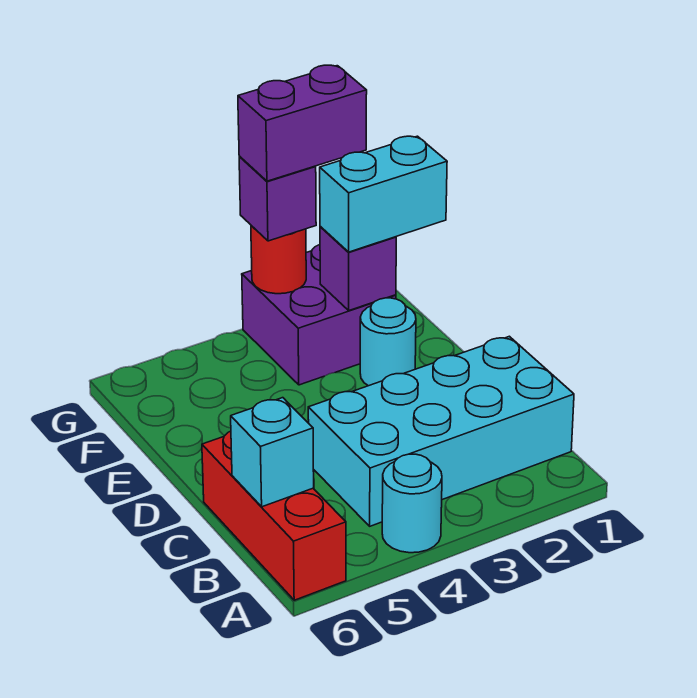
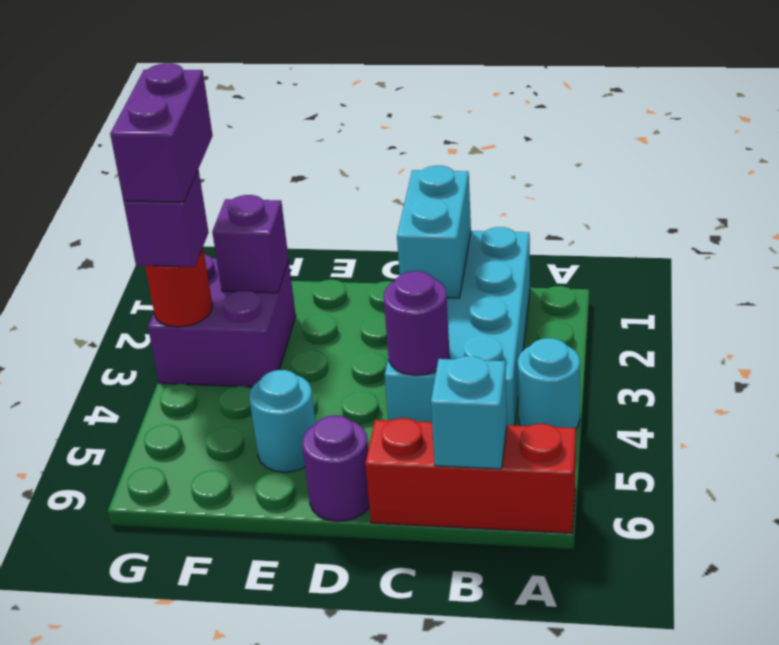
none -> purple round brick C4 level 2
none -> purple round brick D6 level 1
cyan round brick E2 level 1 -> cyan round brick E5 level 1
cyan brick F1:F2 level 3 -> cyan brick C1:C2 level 2

